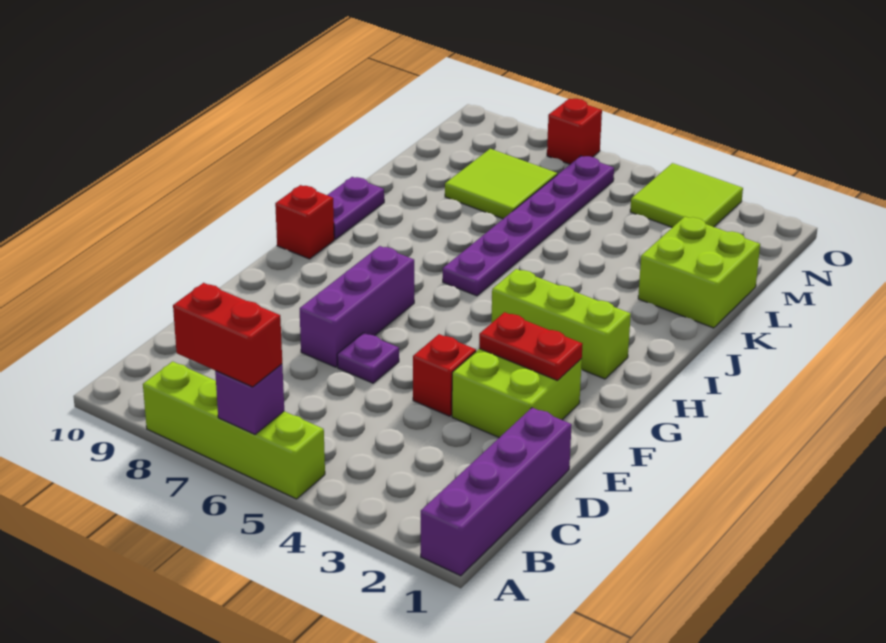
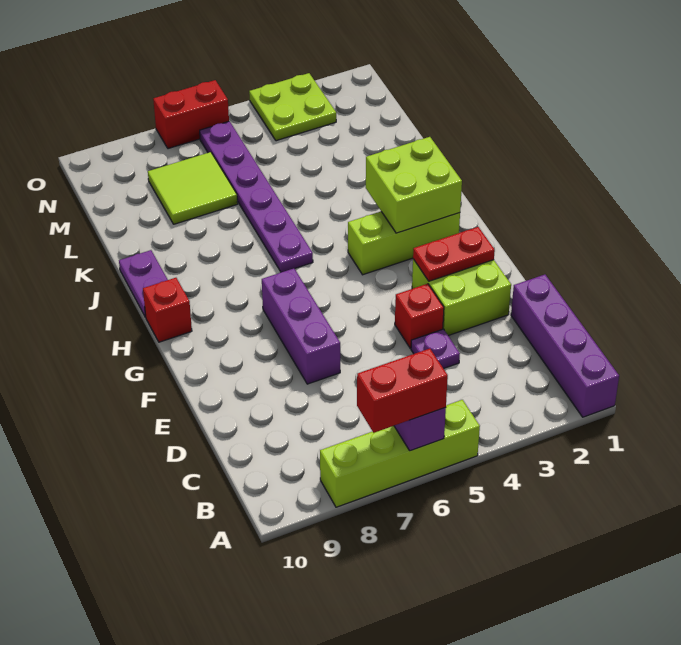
purple plate E6 level 1 -> purple plate D4 level 1
lime brick K1:L2 level 1 -> lime brick H2:I3 level 2
lime tile N3:O4 level 1 -> lime plate N3:O4 level 1
red brick O7 level 1 -> red brick O6:O7 level 1

